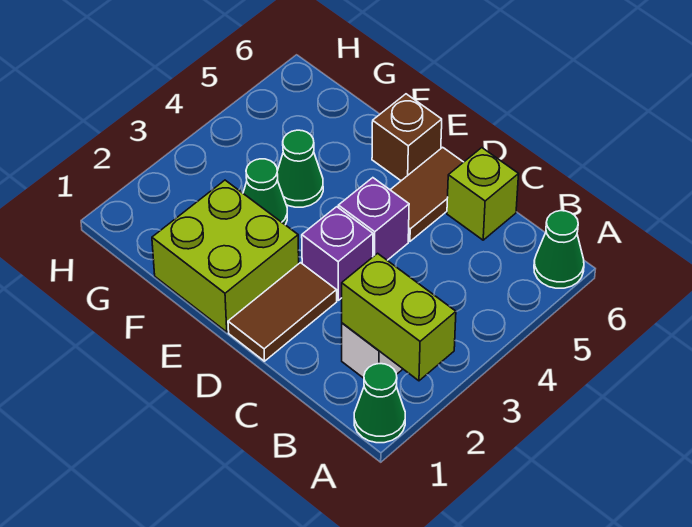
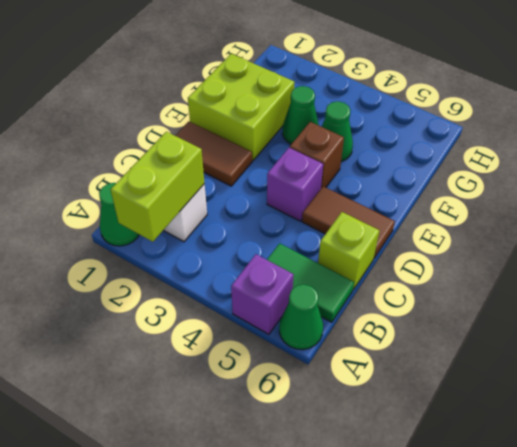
none -> green tile B5:B6 level 1
purple brick D3 level 1 -> purple brick A5 level 1
brown brick E6 level 1 -> brown brick E4 level 1

